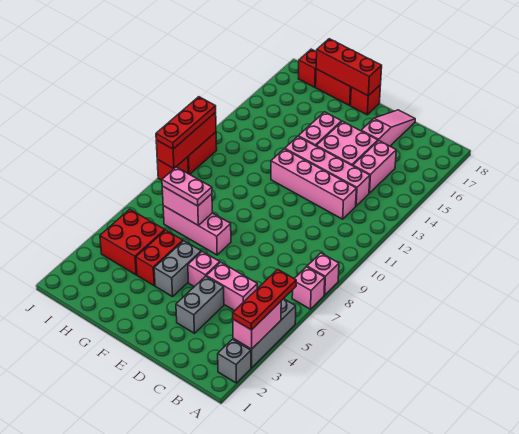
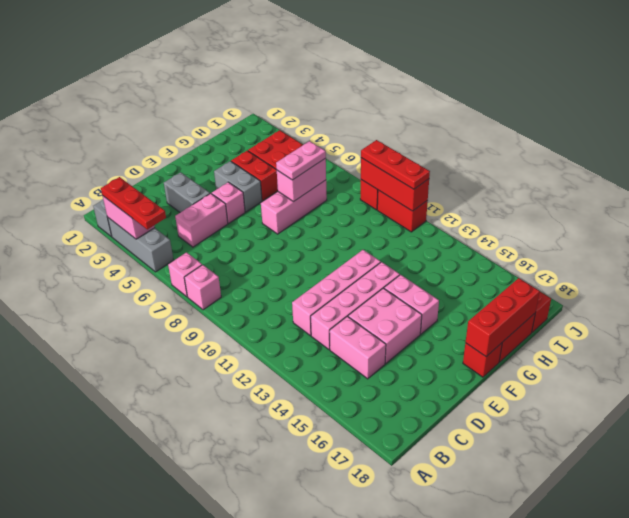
pink slope D16:D18 level 1 top 16 -> none

